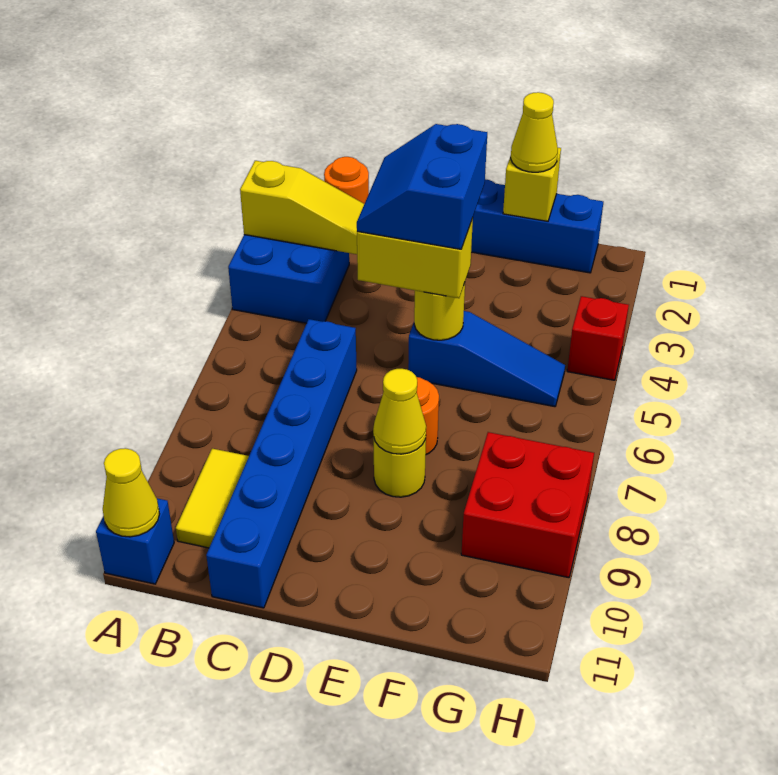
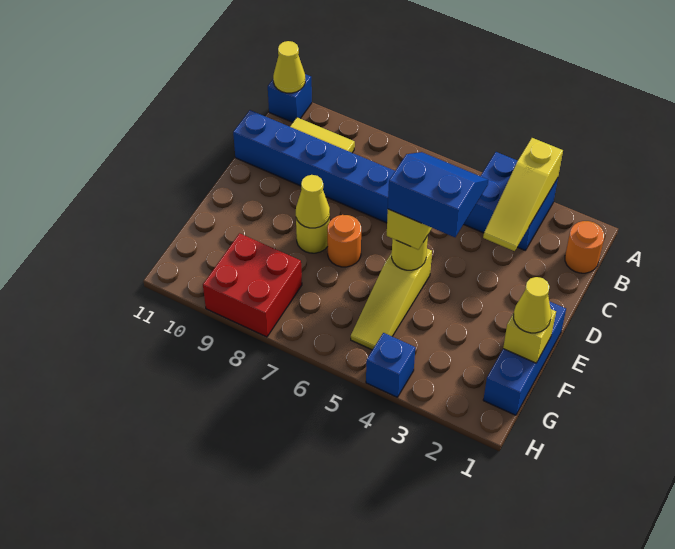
blue slope E5:G5 level 1 top E -> yellow slope E5:G5 level 1 top E
red brick H4 level 1 -> blue brick H4 level 1

